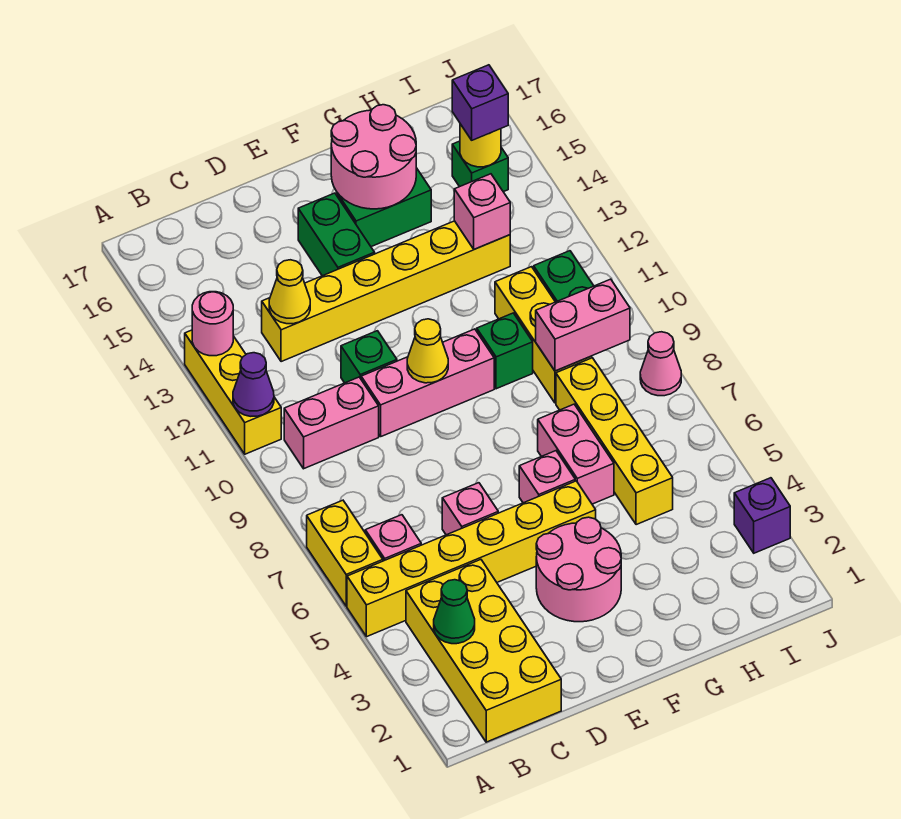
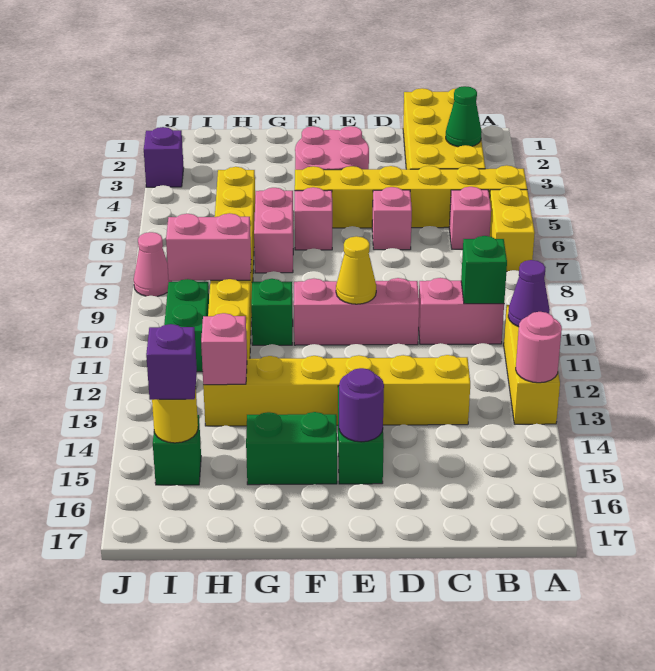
yellow cone C13 level 2 -> none
green brick D11 level 1 -> green brick B10 level 2
none -> purple round brick E15 level 2
pink round brick F15:G16 level 2 -> none

